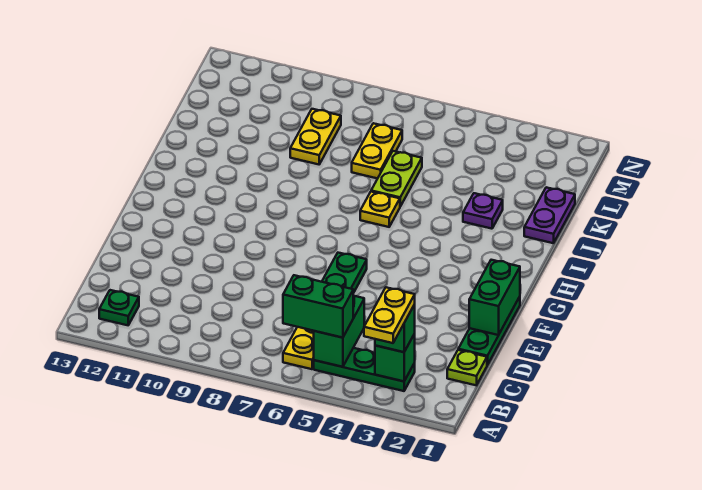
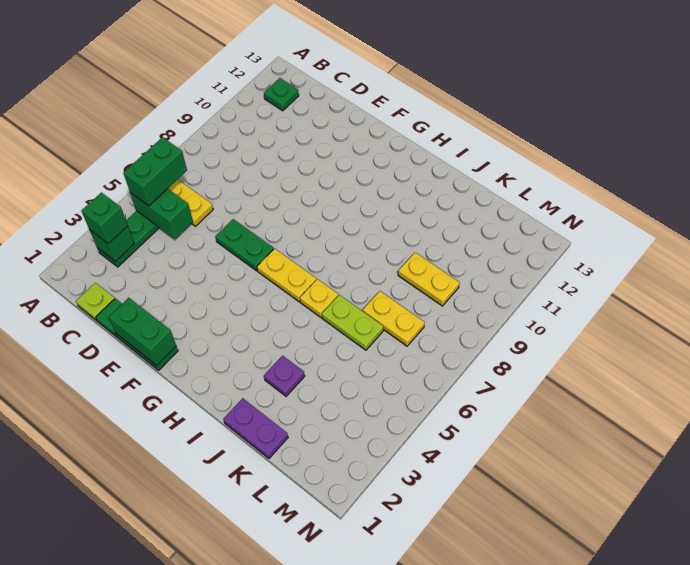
yellow plate A3:B3 level 4 -> yellow plate G6:H6 level 1

